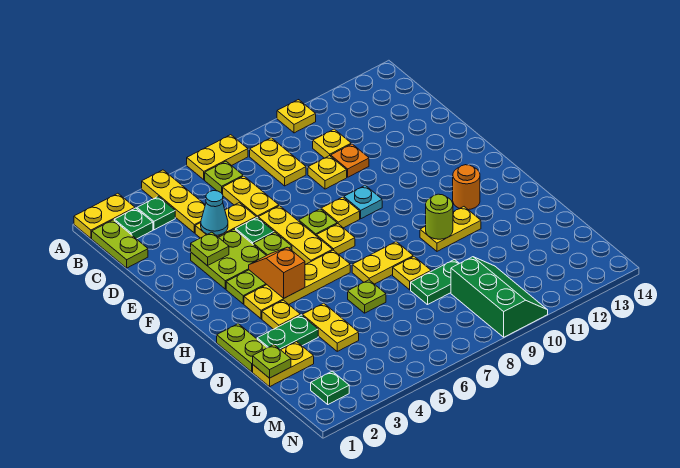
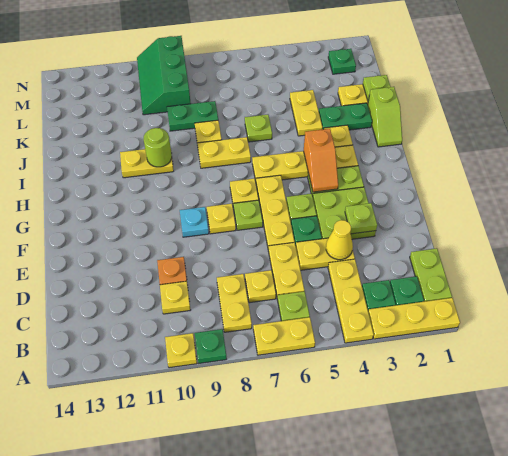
yellow plate A1:A2 level 1 -> yellow plate A1:A3 level 1
none -> green plate A9 level 1
cyan cone D4 level 2 -> yellow cone D4 level 2
yellow plate D9 level 1 -> yellow plate C7 level 1
orange round brick H12 level 1 -> none
lime plate I1:J1 level 1 -> lime slope I1:J1 level 1 top J

